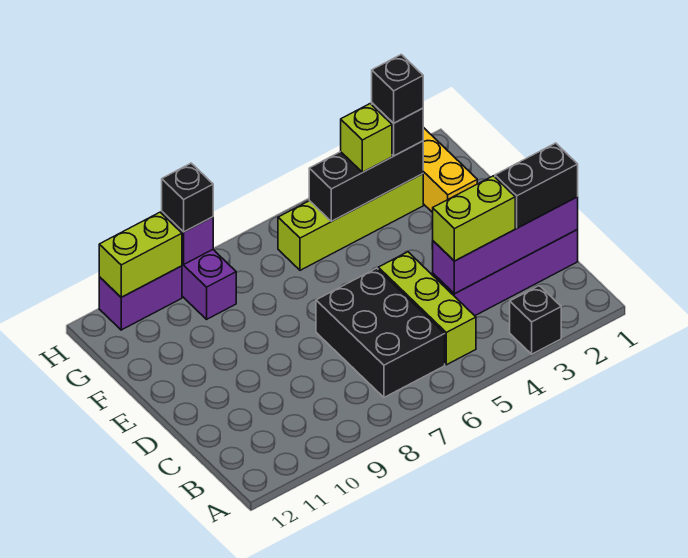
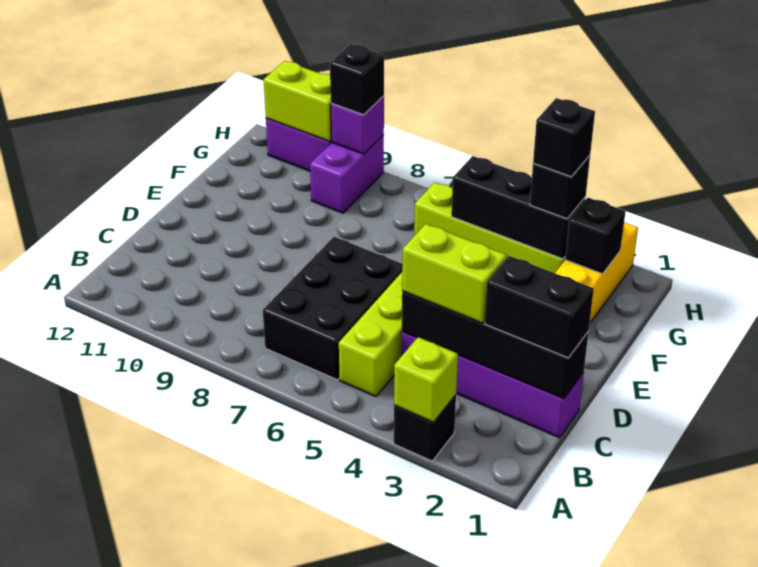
purple brick C1:C4 level 2 -> black brick C1:C4 level 2
none -> black brick G2 level 2
lime brick G4 level 3 -> lime brick A3 level 2

